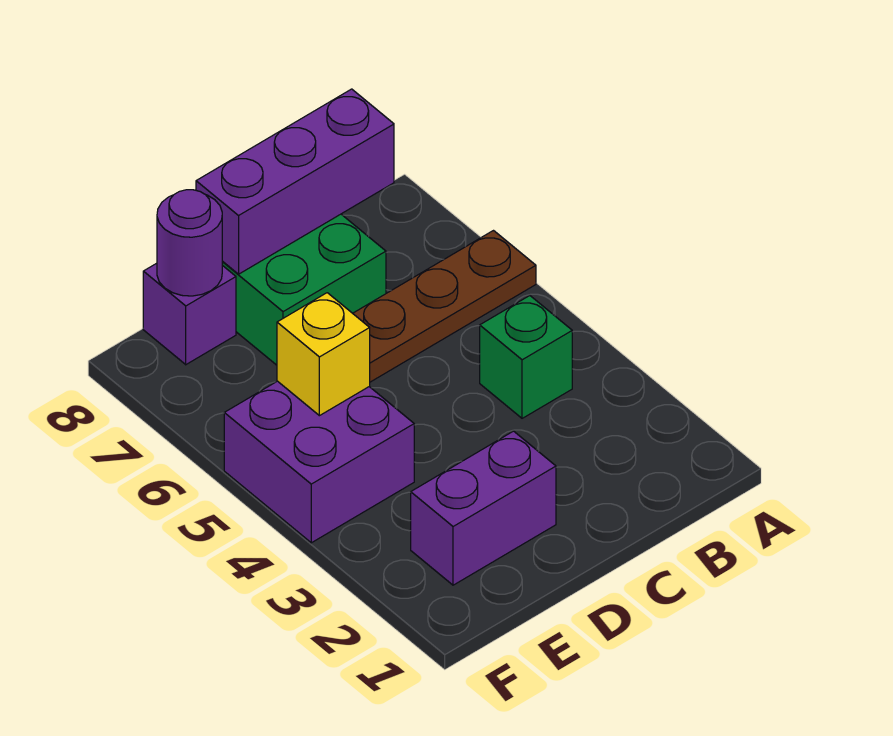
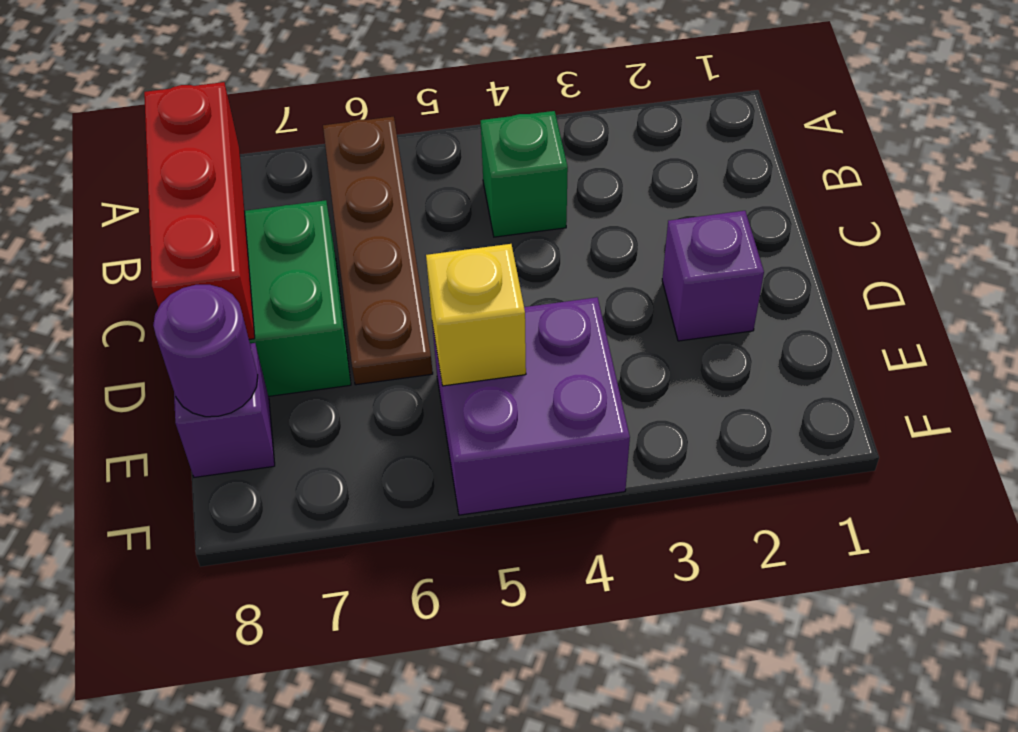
purple brick B8:D8 level 2 -> red brick B8:D8 level 2
purple brick D2:E2 level 1 -> purple brick D2 level 1

